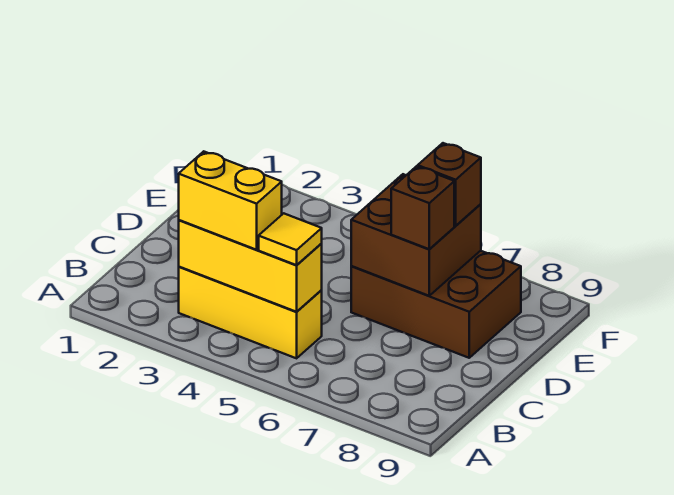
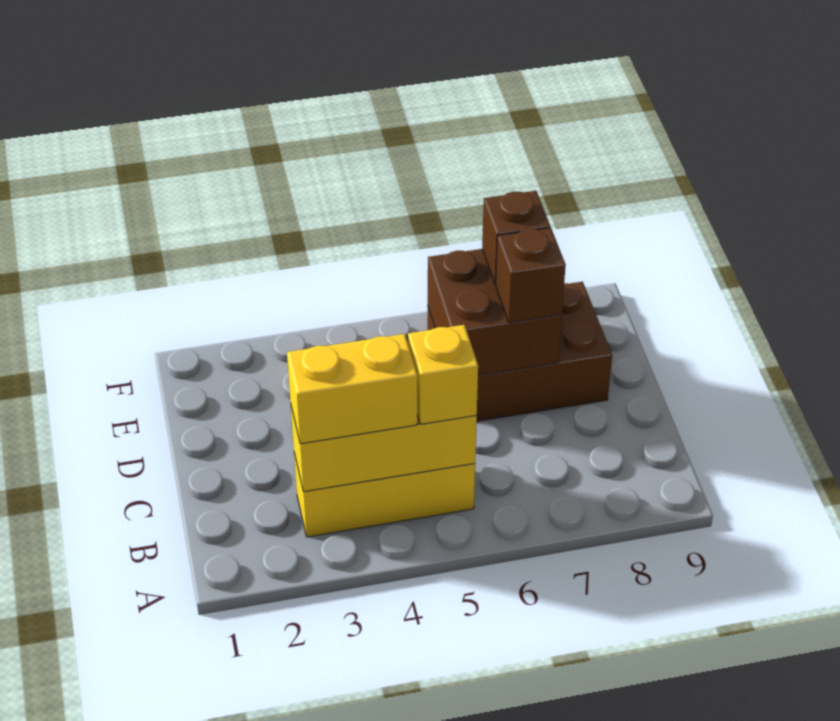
yellow tile B5 level 3 -> yellow brick B5 level 3

